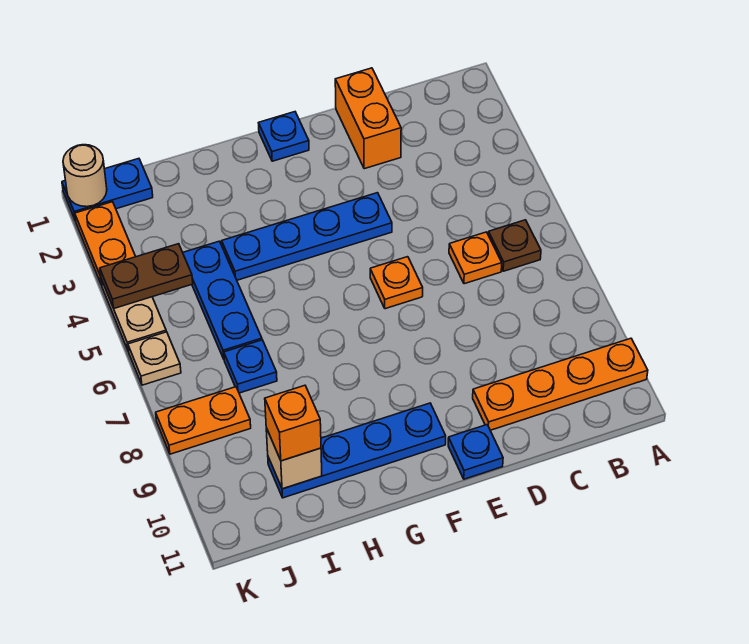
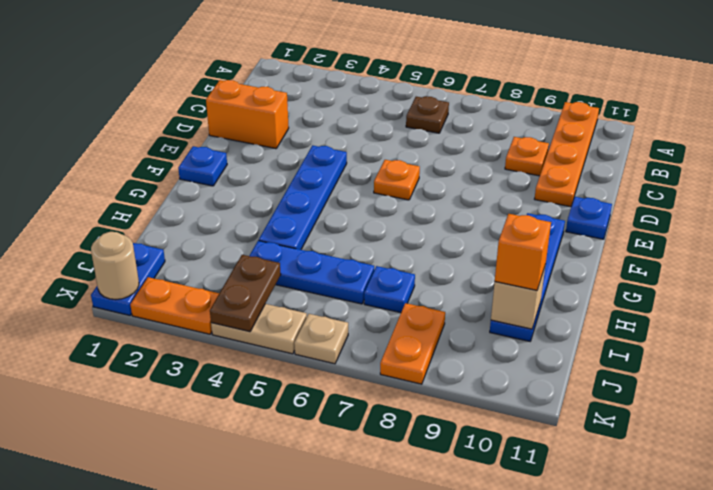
orange plate C6 level 1 -> orange plate C9 level 1

